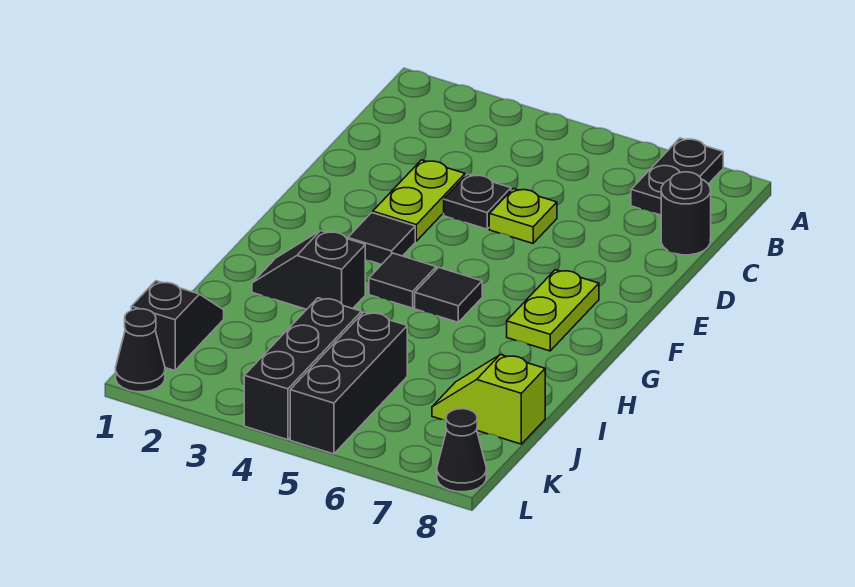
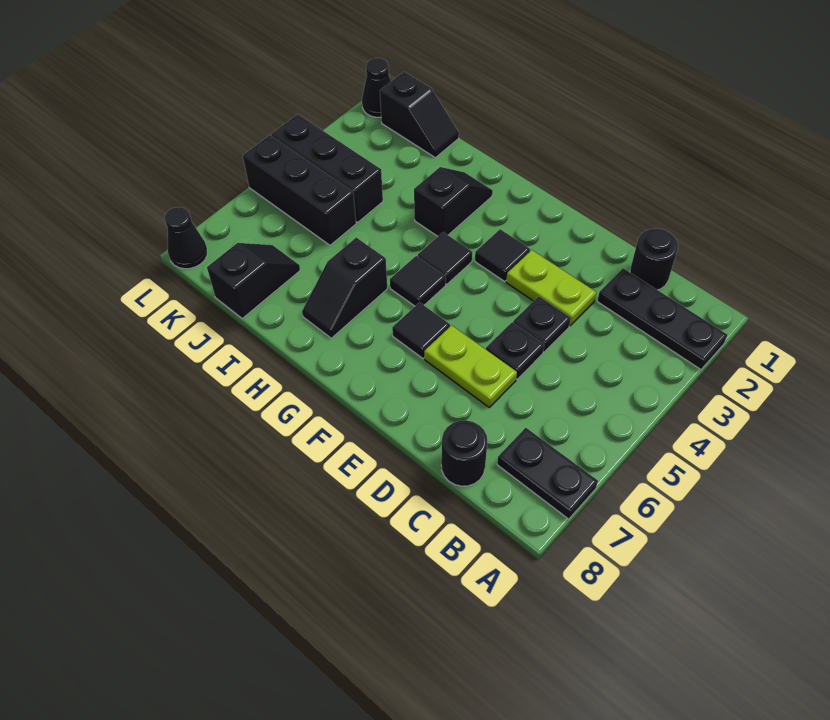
none -> black plate A2:C2 level 1
none -> black round brick C1 level 1
lime plate D5 level 1 -> black plate D5 level 1
none -> black tile F6 level 1
lime plate F7:G7 level 1 -> lime plate D6:E6 level 1
none -> black slope H6:H7 level 1 top 6
lime slope J7:J8 level 1 top 8 -> black slope J7:J8 level 1 top 8

